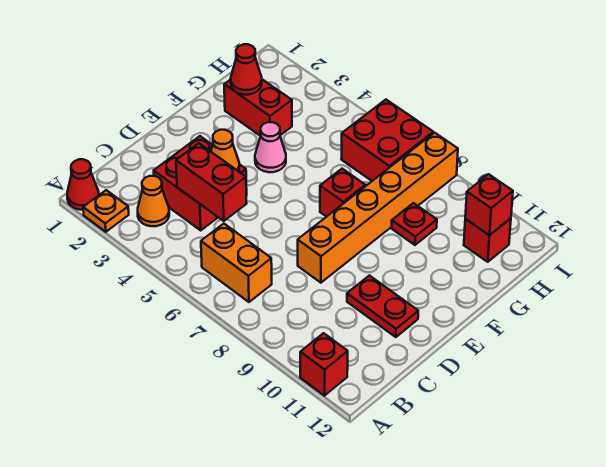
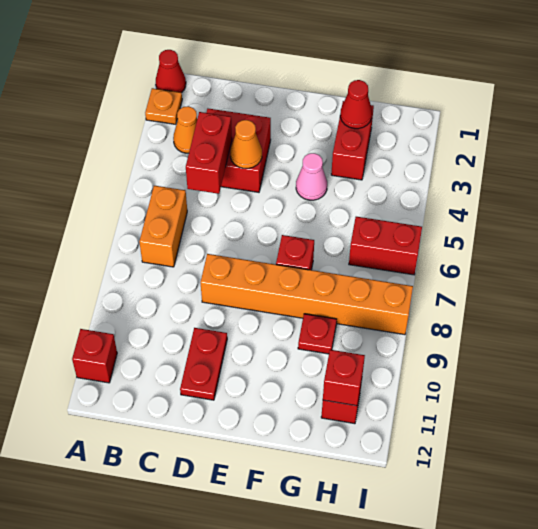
red brick H6:I7 level 1 -> red brick H6:I6 level 1

